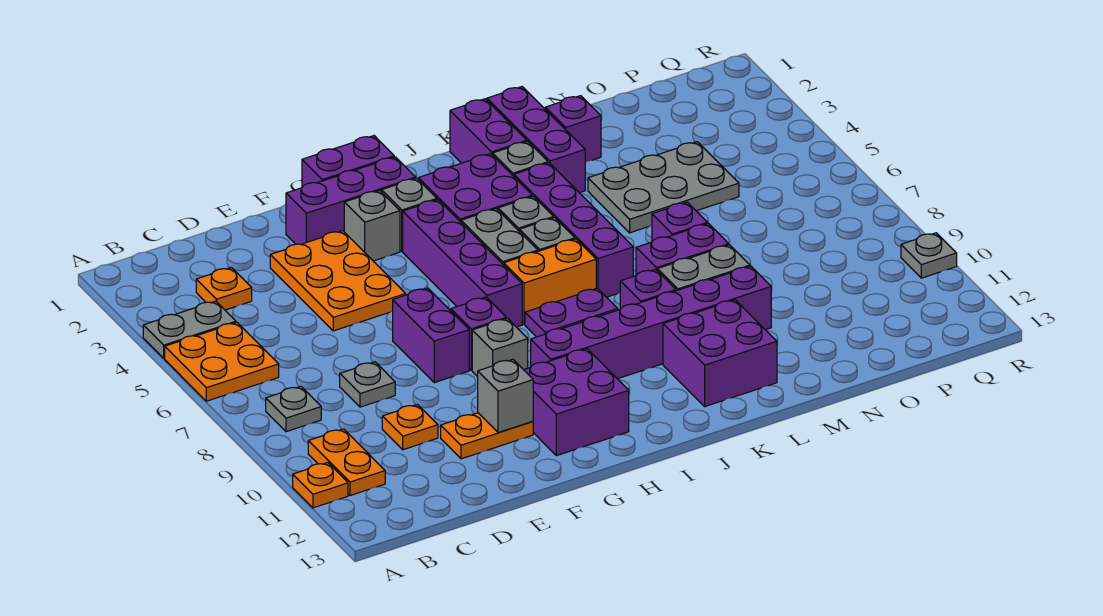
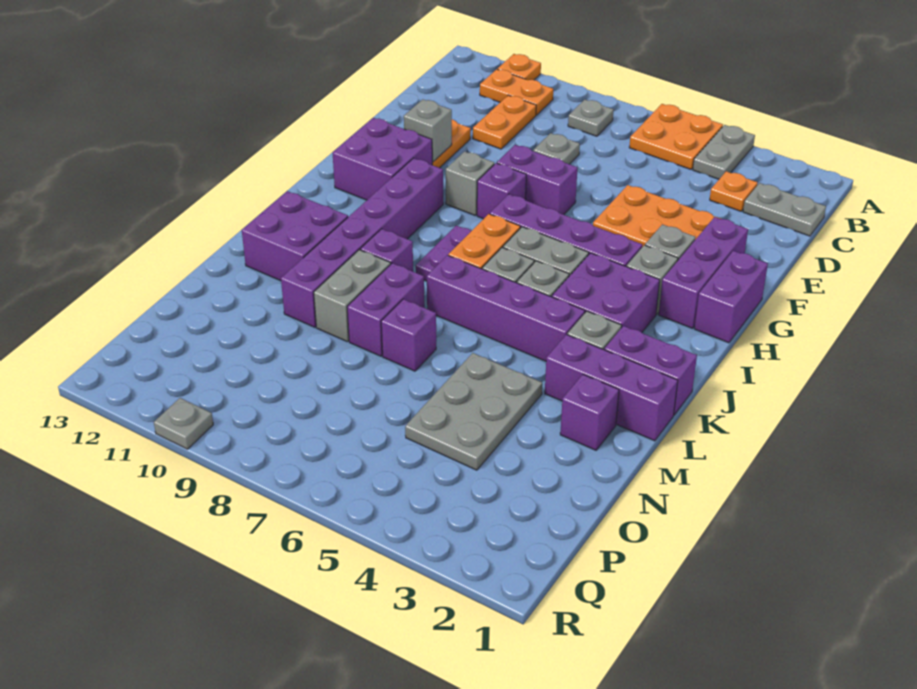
none -> grey plate C1:C2 level 1
orange plate D10 level 1 -> orange plate C10:D10 level 1

